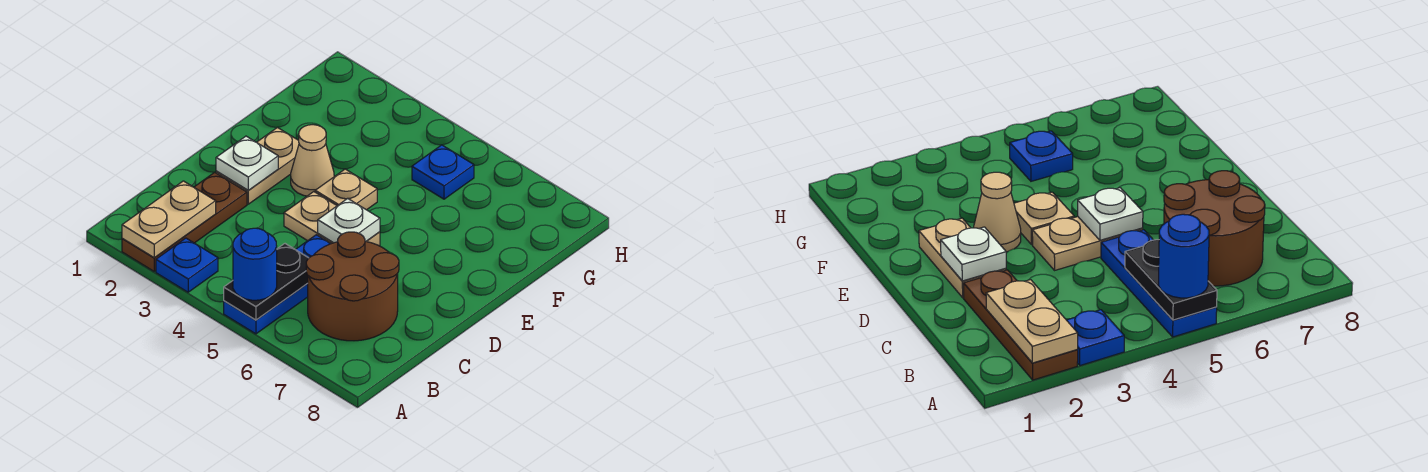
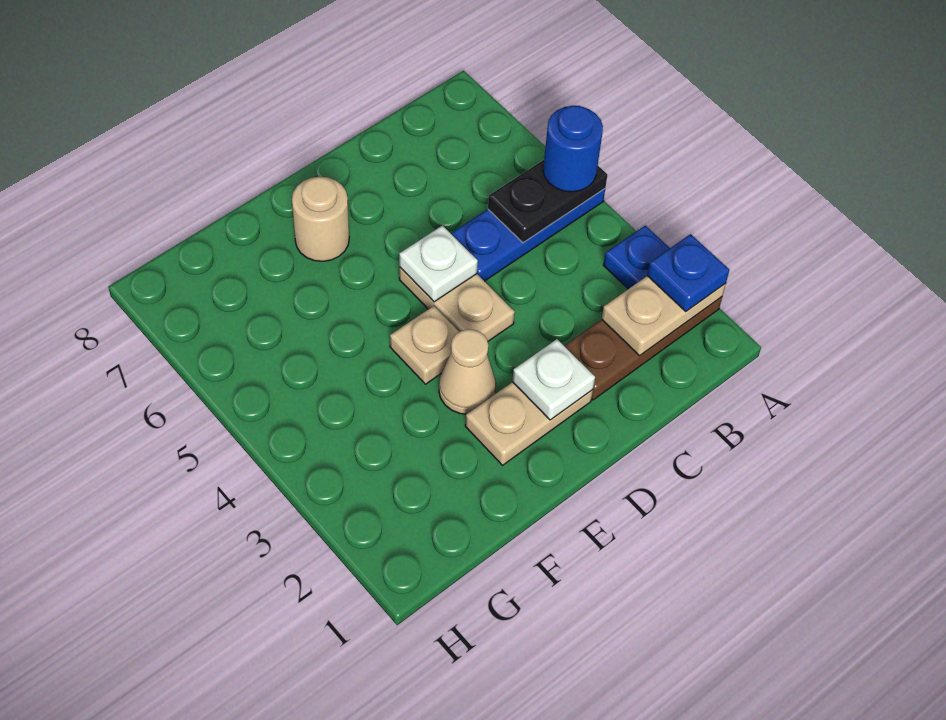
brown round brick B6:C7 level 1 -> none
none -> tan round brick E7 level 1
blue plate G5 level 1 -> blue plate A2 level 3

